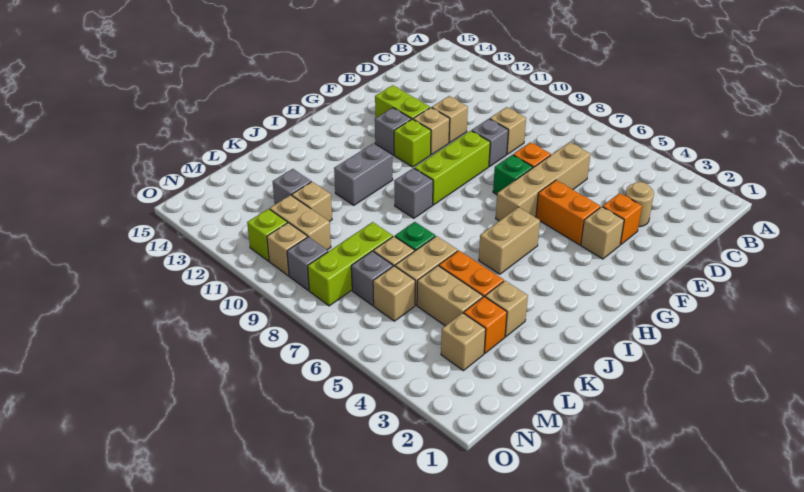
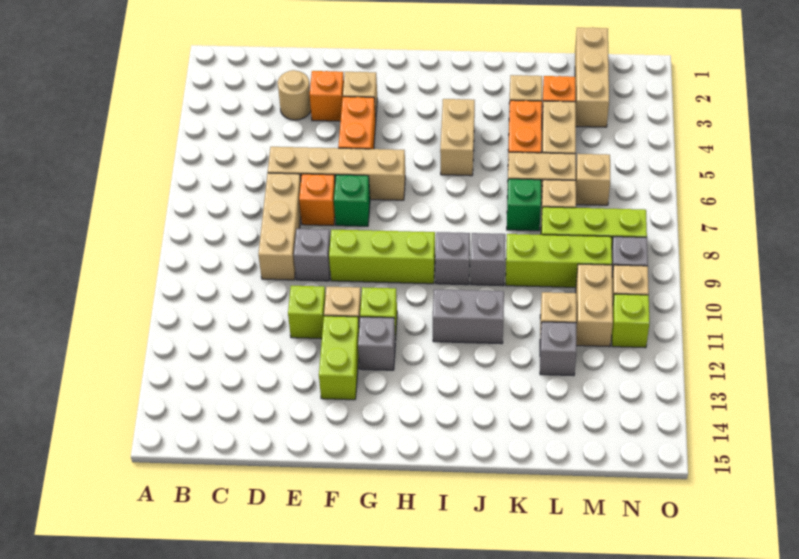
tan brick D9 level 1 -> tan brick D7:D9 level 1
tan brick E11 level 1 -> lime brick E11 level 1
tan brick H5:I5 level 1 -> tan brick I4:I5 level 1
none -> lime brick K9:M9 level 1
tan brick M3 level 1 -> tan brick M1:M3 level 1
grey brick M7 level 1 -> grey brick J9 level 1

